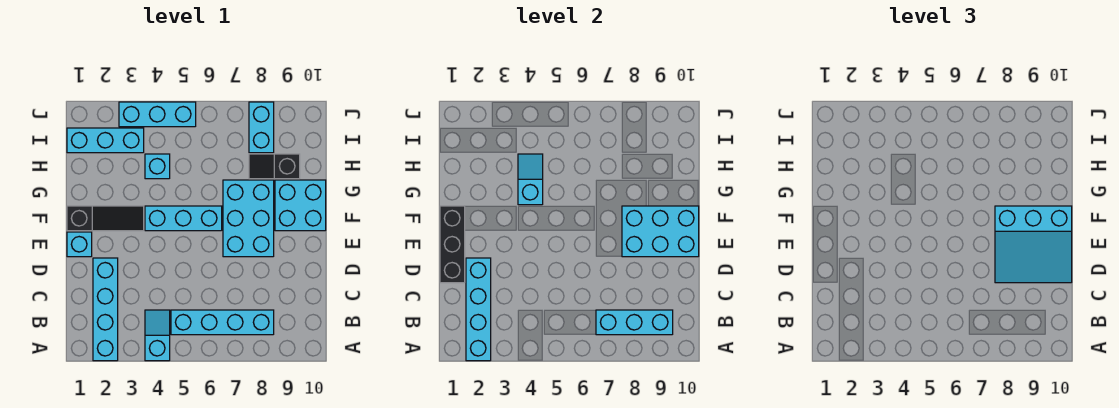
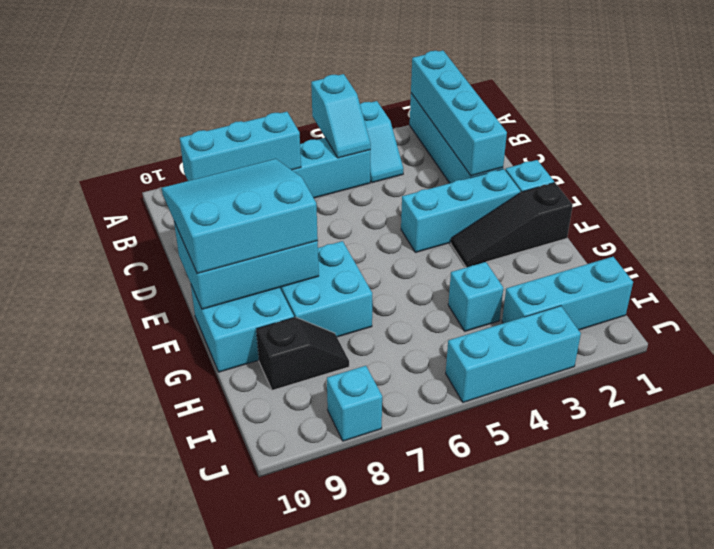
black brick D1:F1 level 2 -> none
cyan brick E7:G8 level 1 -> cyan brick F7:G8 level 1
cyan brick F4:F6 level 1 -> cyan brick E2:E4 level 1
cyan slope G4:H4 level 2 top G -> cyan slope A5:B5 level 2 top A
cyan brick I8:J8 level 1 -> cyan brick J8 level 1

